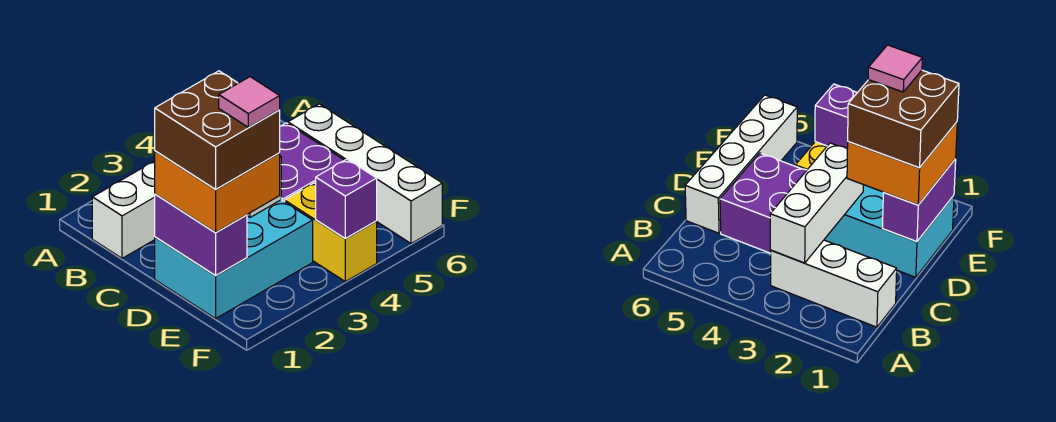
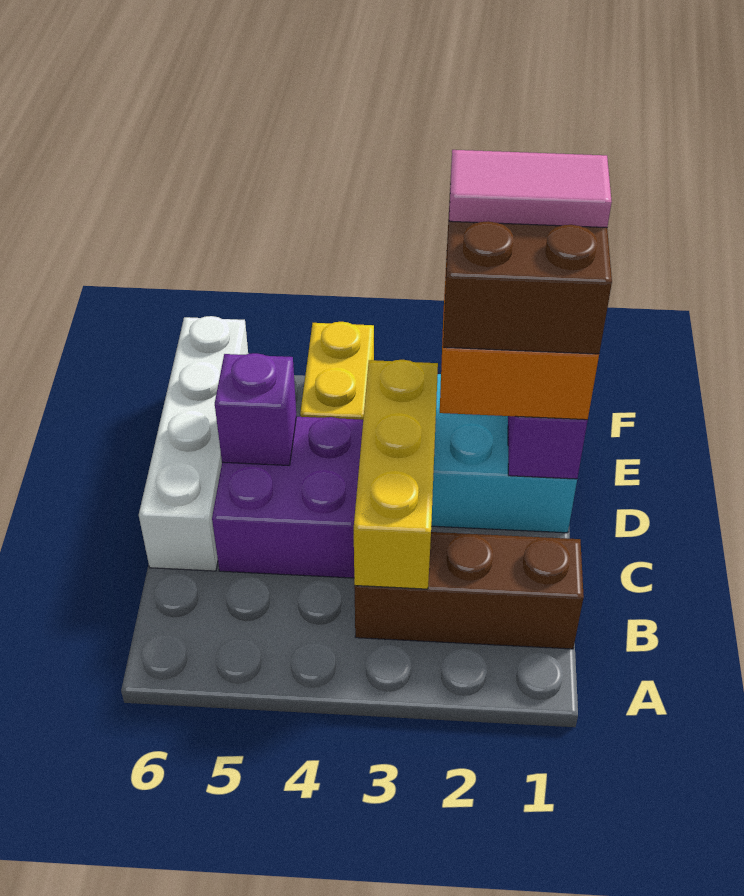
white brick B1:B3 level 1 -> brown brick B1:B3 level 1
white brick B3:D3 level 2 -> yellow brick B3:D3 level 2
pink tile E2 level 5 -> pink tile E1:E2 level 5
purple brick F4 level 2 -> purple brick D5 level 2

